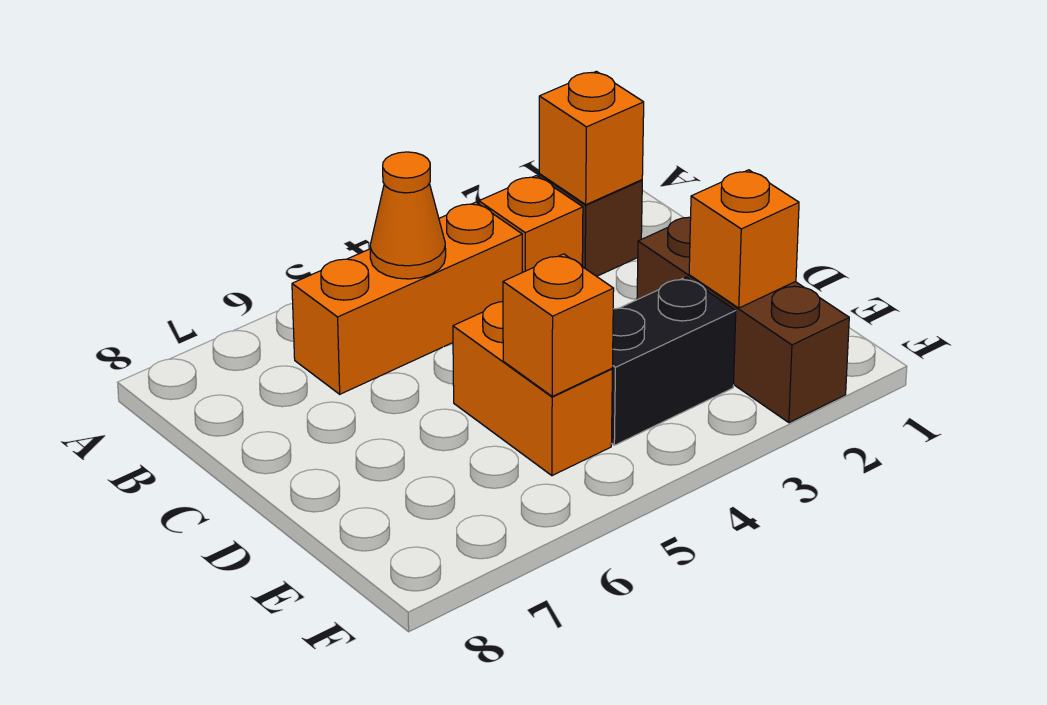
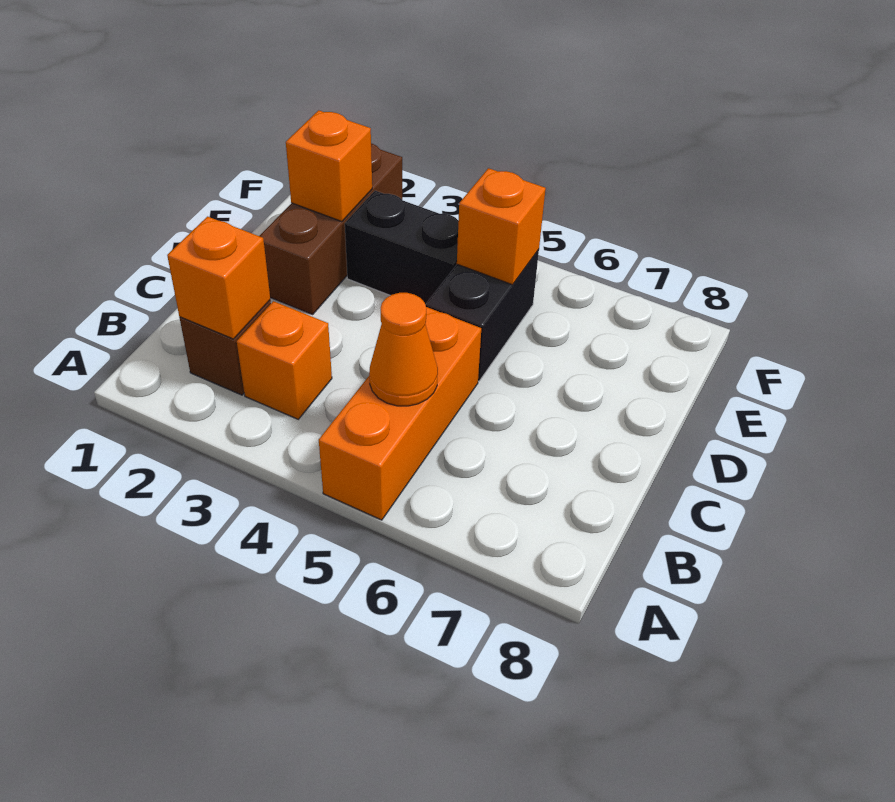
orange brick B4:B6 level 1 -> orange brick A5:C5 level 1
orange brick D5:E5 level 1 -> black brick D5:E5 level 1

